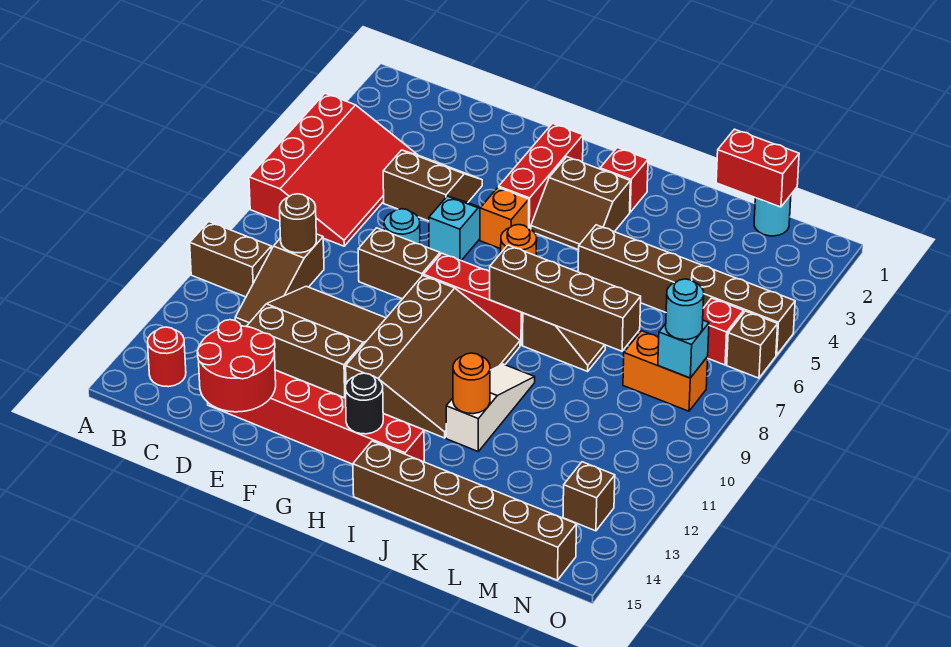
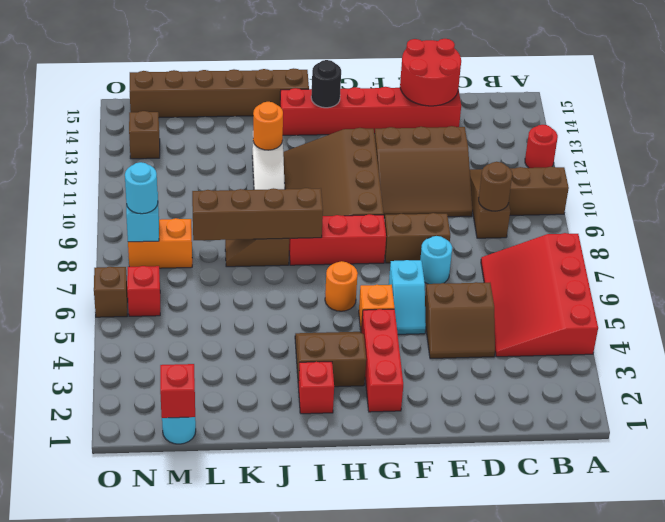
red round brick B14 level 1 -> red round brick A12 level 1
brown brick J5:O5 level 1 -> none
red brick L1:M1 level 2 -> red brick M1 level 2

